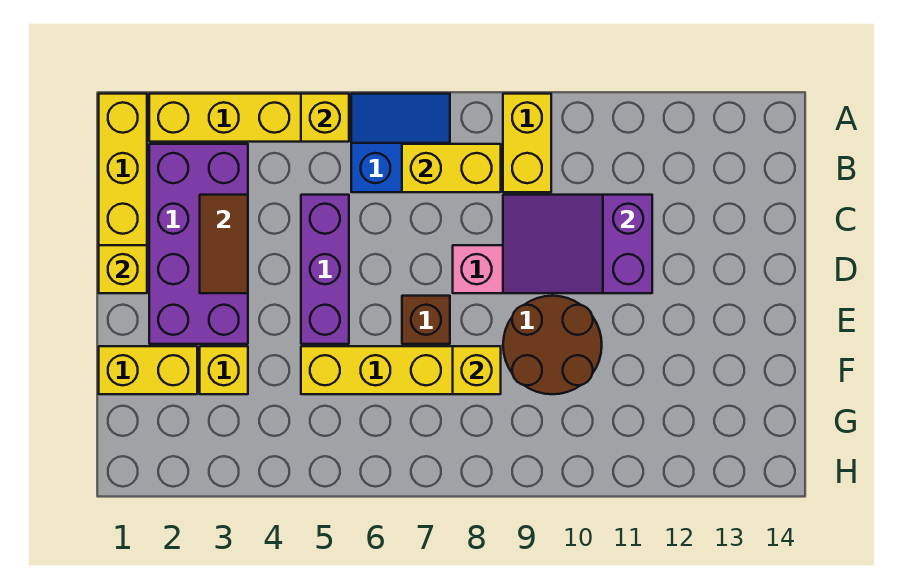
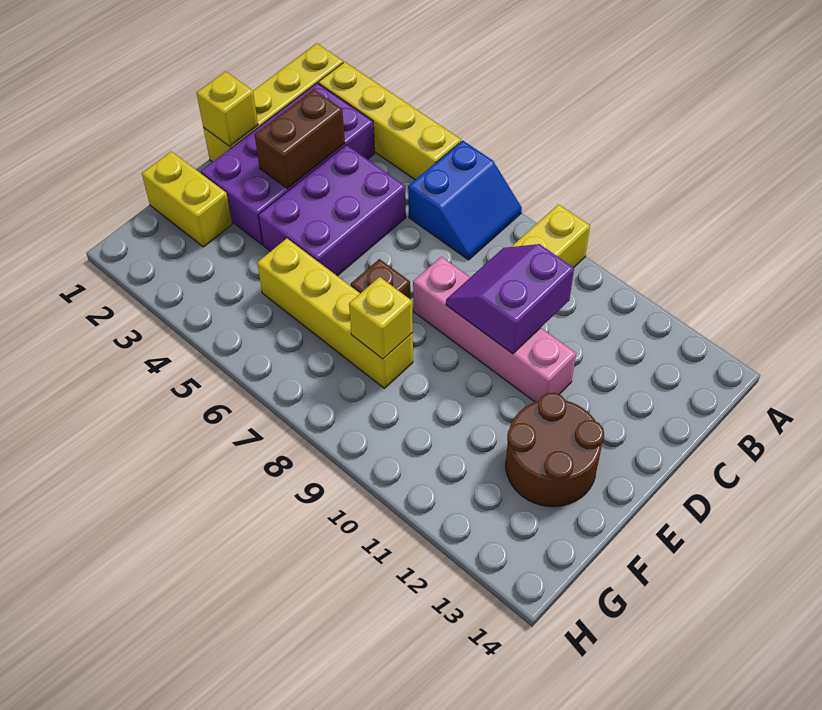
yellow brick A5 level 2 -> none
blue slope A6:B7 level 1 top B -> blue slope A6:B7 level 1 top 6
yellow brick B7:B8 level 2 -> none
brown tile C3:D3 level 2 -> brown brick C3:D3 level 2
purple brick C5:E5 level 1 -> purple brick C4:E5 level 1
purple slope C9:D11 level 2 top 11 -> purple slope C9:D10 level 2 top 10
brown round brick E9:F10 level 1 -> brown round brick E12:F13 level 1
yellow brick F3 level 1 -> none

